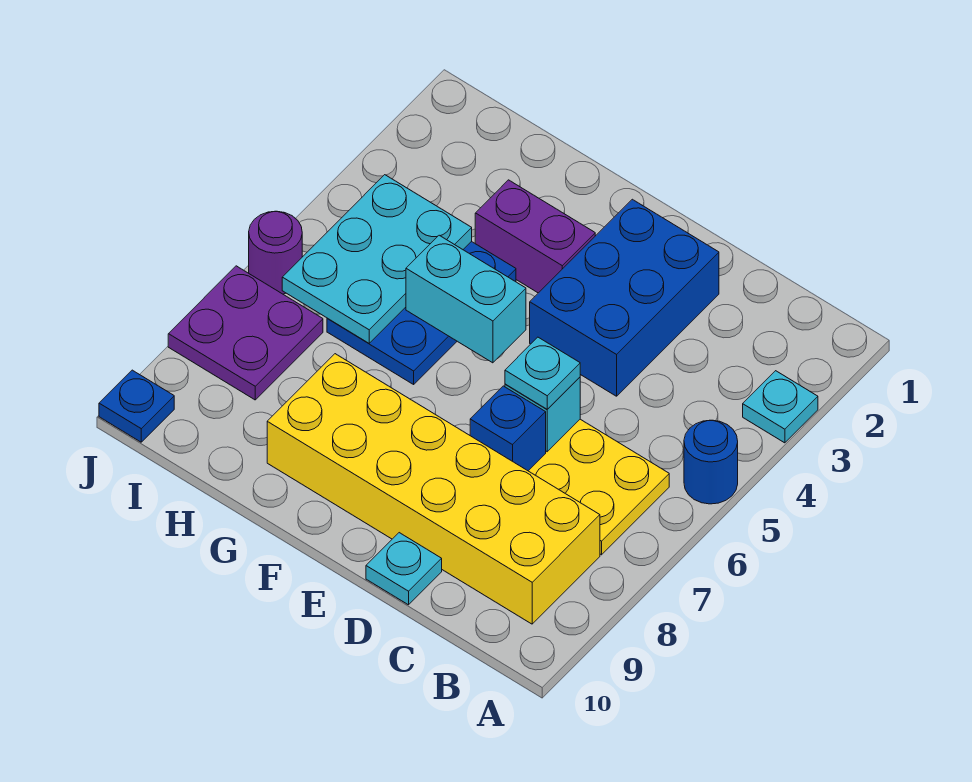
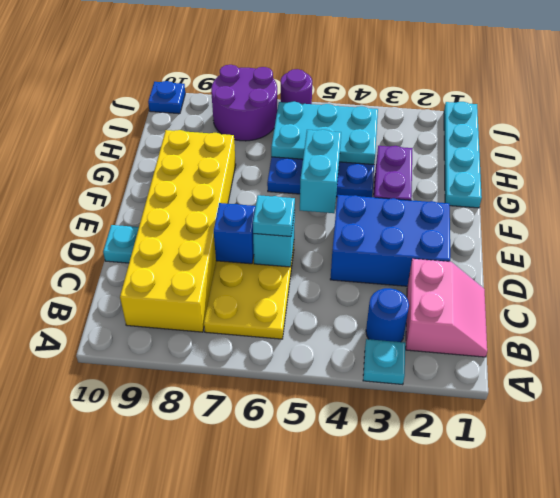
blue round brick A5 level 1 -> blue round brick B3 level 1
none -> pink slope B1:C2 level 1 top 2
none -> cyan plate G1:J1 level 1
purple plate I7:J8 level 1 -> purple round brick I7:J8 level 1

